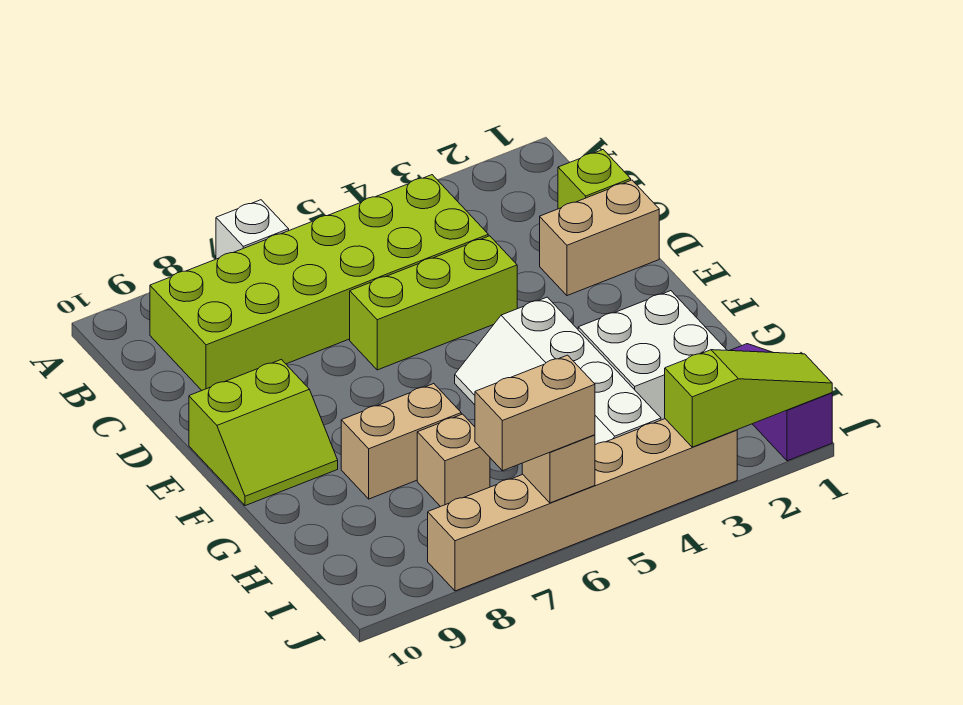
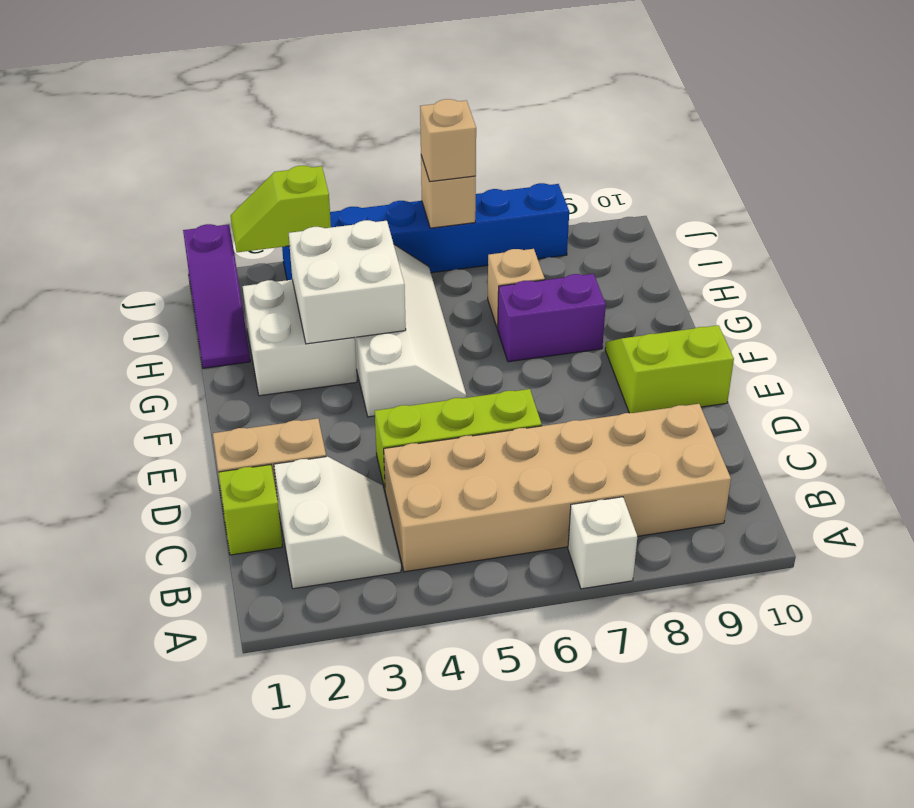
none -> white slope B2:C3 level 1 top 2
lime brick B4:C9 level 1 -> tan brick B4:C9 level 1
none -> white brick G3:H4 level 2
tan brick G7:G8 level 1 -> purple brick G7:G8 level 1
lime slope J1:J3 level 2 top 3 -> lime slope J2:J3 level 2 top 3
tan brick J3:J8 level 1 -> blue brick J3:J8 level 1
tan brick J6:J7 level 3 -> tan brick J6 level 3

